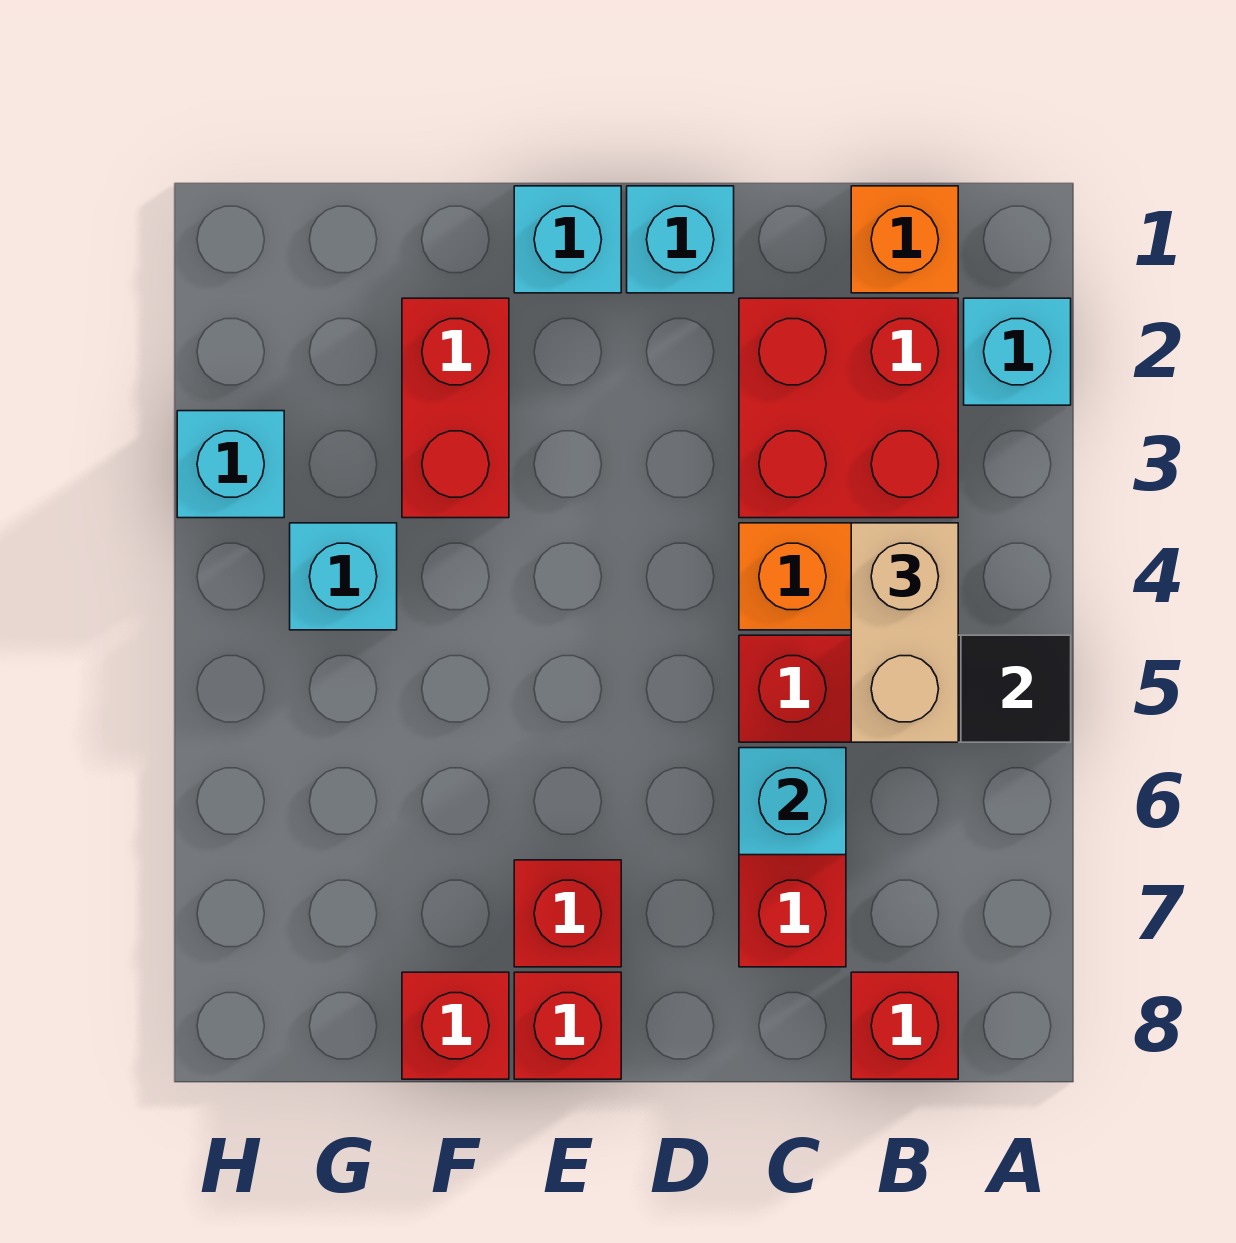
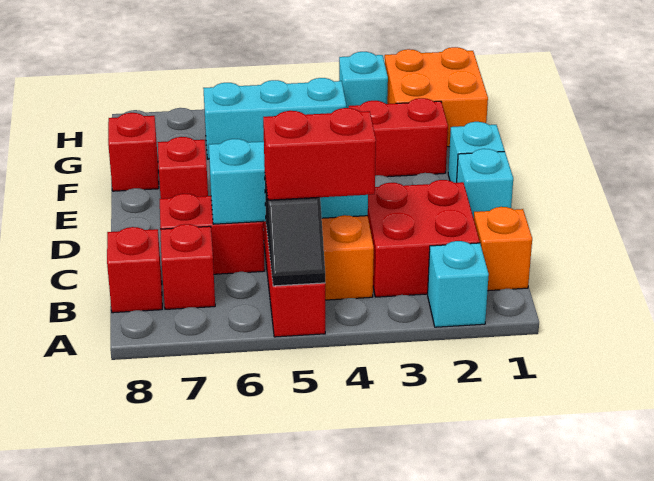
tan brick B4:B5 level 3 -> red brick B4:B5 level 3
cyan brick C6 level 2 -> cyan brick C4:C6 level 2
red brick E8 level 1 -> red brick B7 level 1
none -> orange brick G1:H2 level 1
cyan brick G4 level 1 -> cyan brick G4:G6 level 1

